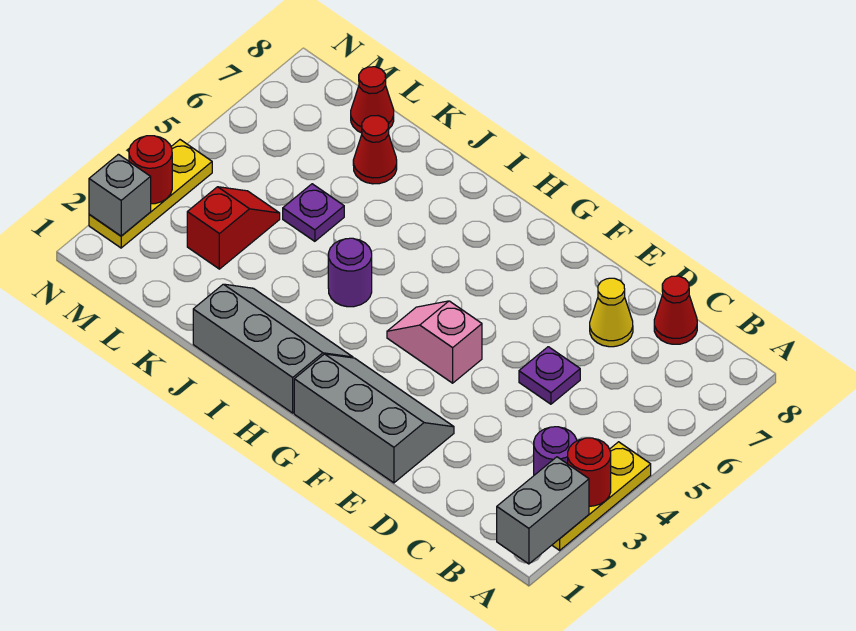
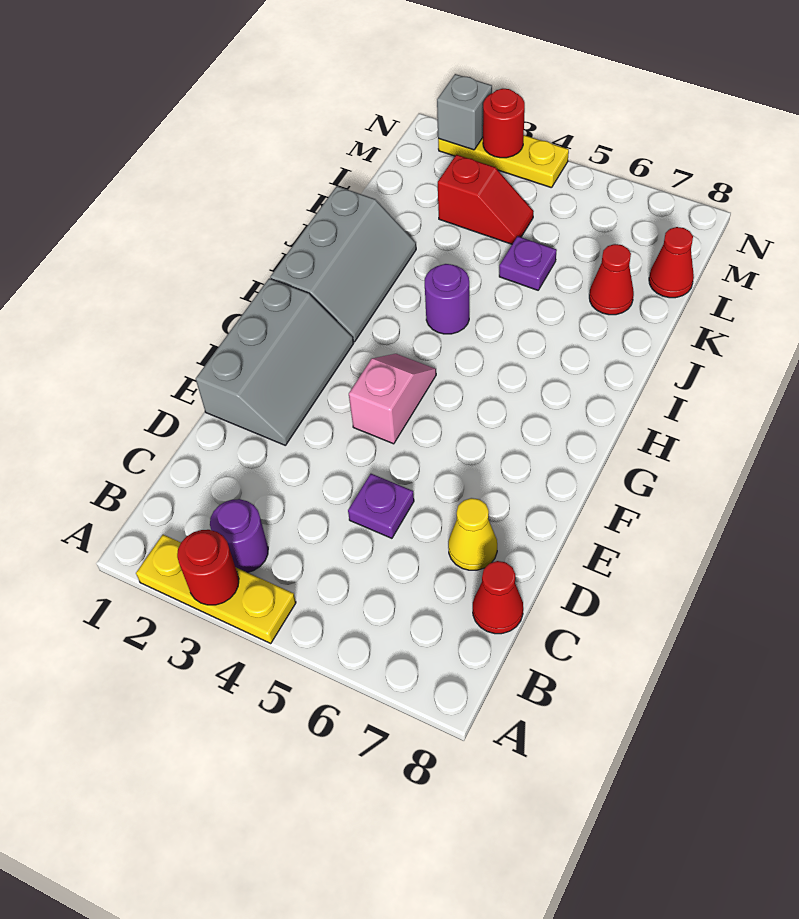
grey brick A1:A2 level 2 -> none

